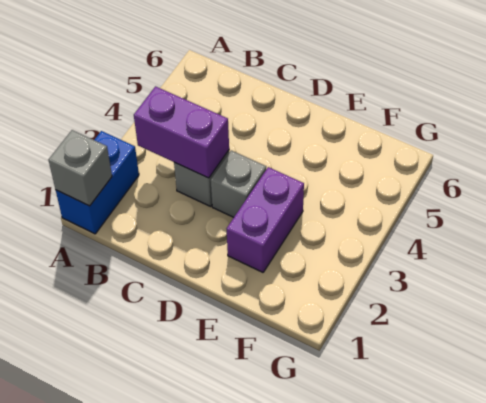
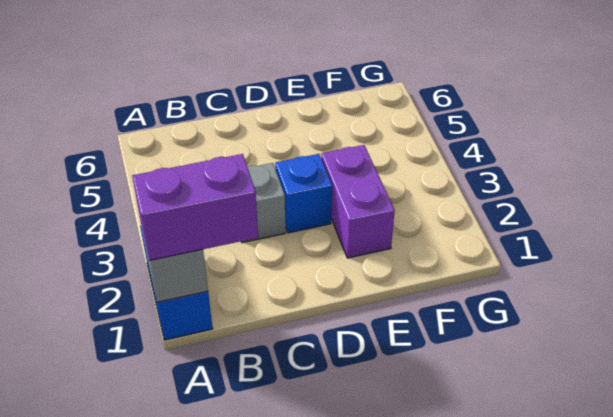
purple brick B3:C3 level 2 -> purple brick A1:B1 level 3
grey brick D3 level 1 -> blue brick D3 level 1

